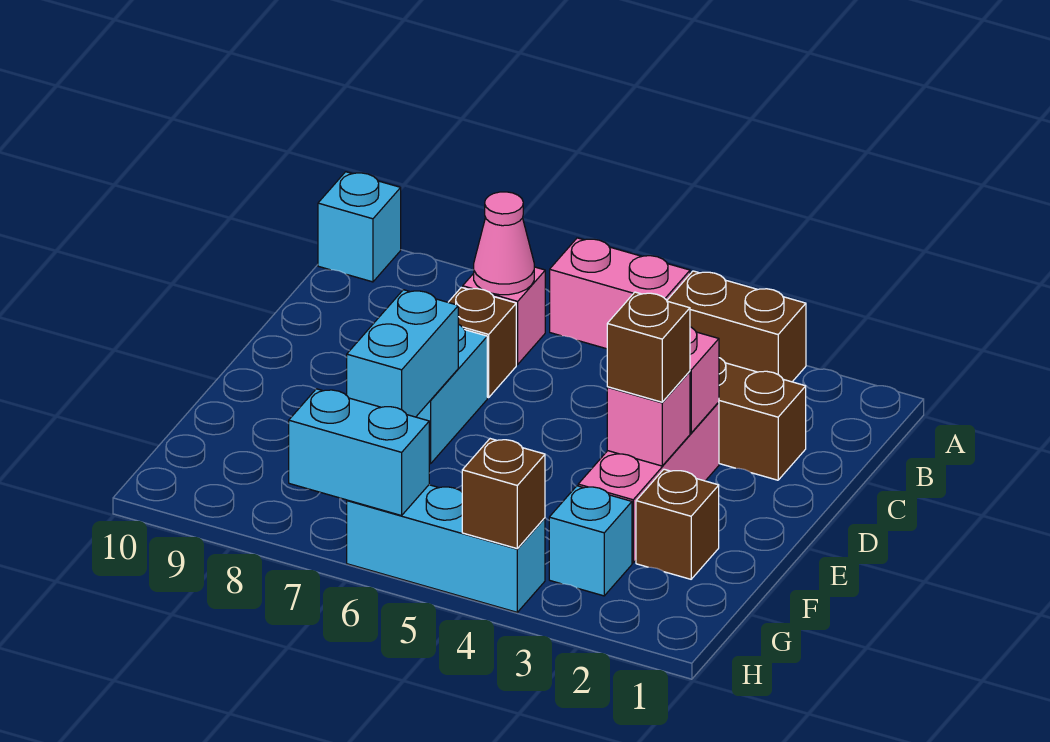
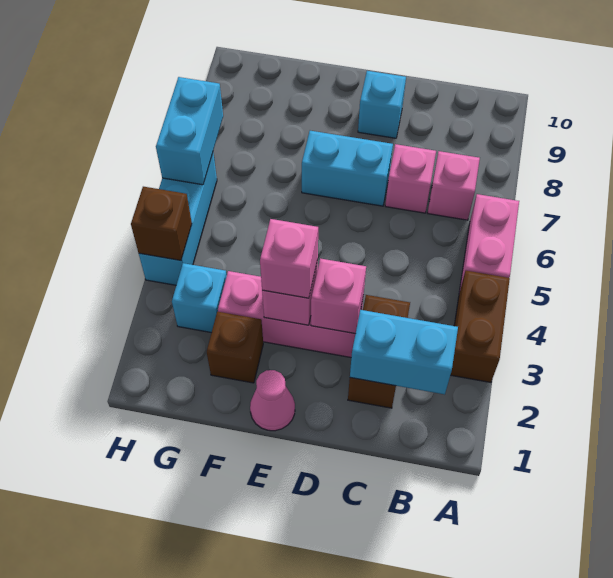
cyan brick A10 level 1 -> cyan brick D9 level 1
pink cone B7 level 2 -> pink cone E1 level 1
brown brick C7 level 1 -> pink brick C7 level 1
brown brick E3 level 3 -> pink brick E3 level 3
cyan brick E7:F7 level 2 -> cyan brick B2:C2 level 2

